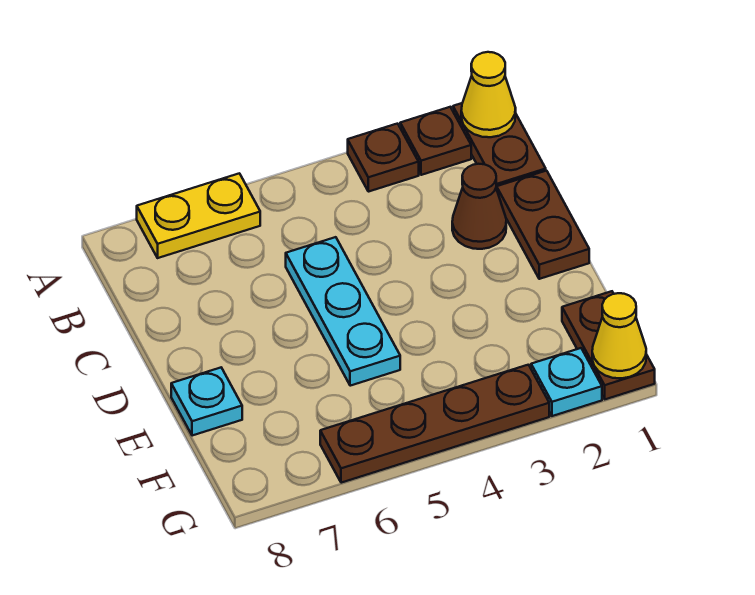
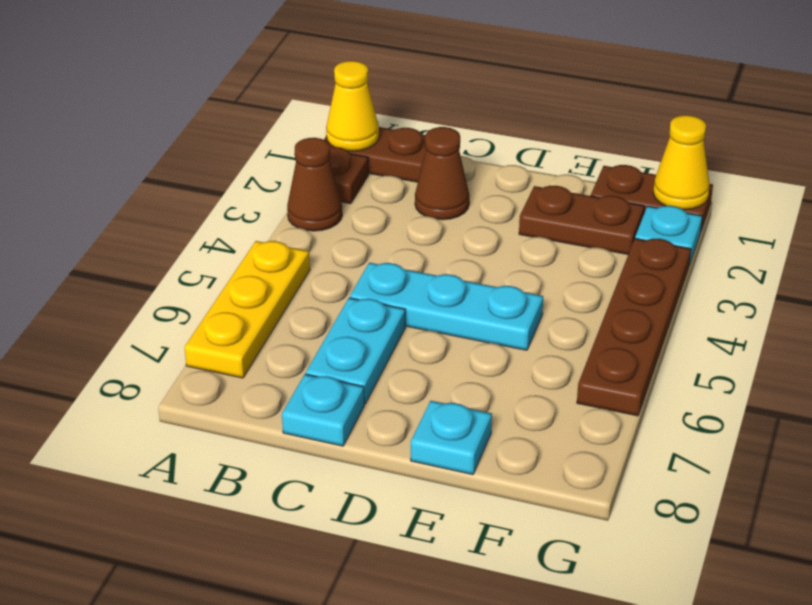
brown plate A3 level 1 -> brown cone A3 level 1
yellow plate A6:A7 level 1 -> yellow plate A5:A7 level 1
brown plate C1:D1 level 1 -> brown plate E2:F2 level 1
none -> cyan plate C6:C7 level 1
none -> cyan plate C8 level 1

